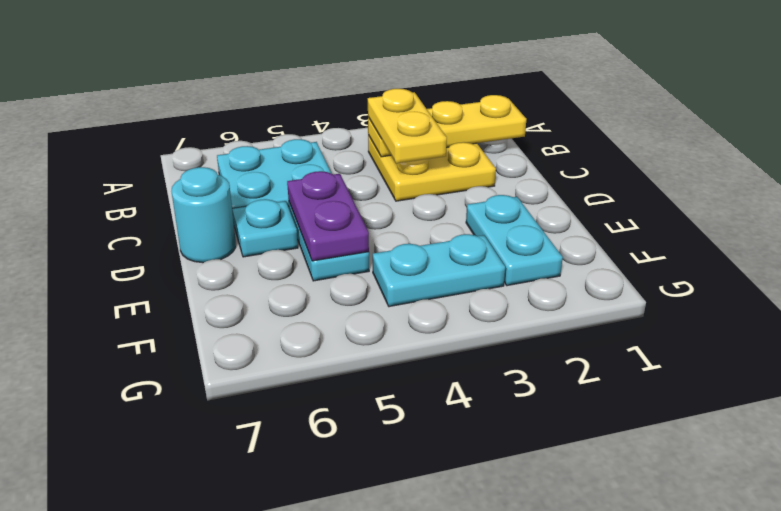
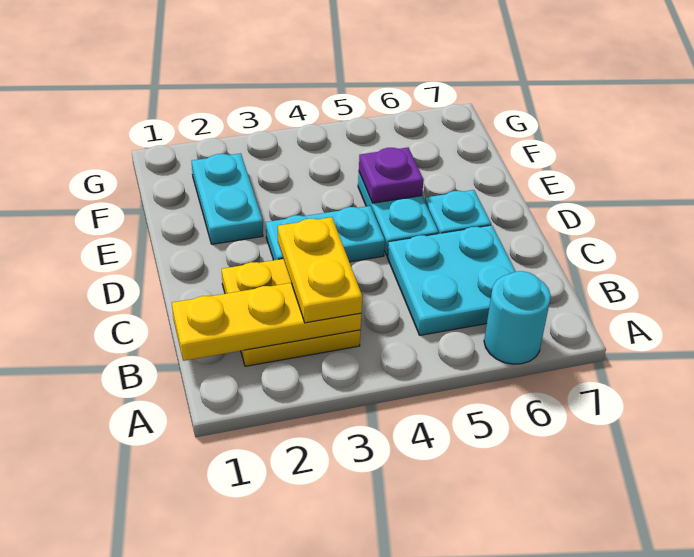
purple plate D5:E5 level 2 -> purple plate E5 level 2
cyan round brick D7 level 1 -> cyan round brick A6 level 1
cyan plate F3:F4 level 1 -> cyan plate D3:D4 level 1

